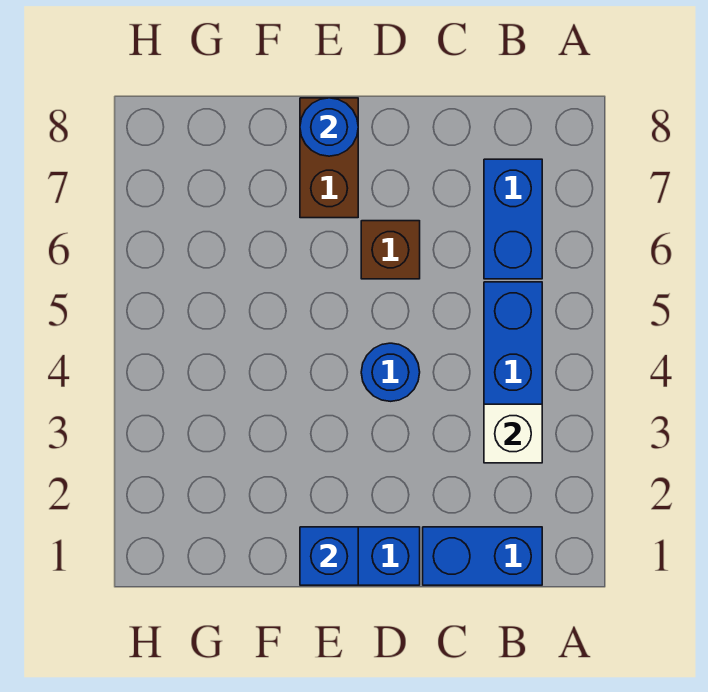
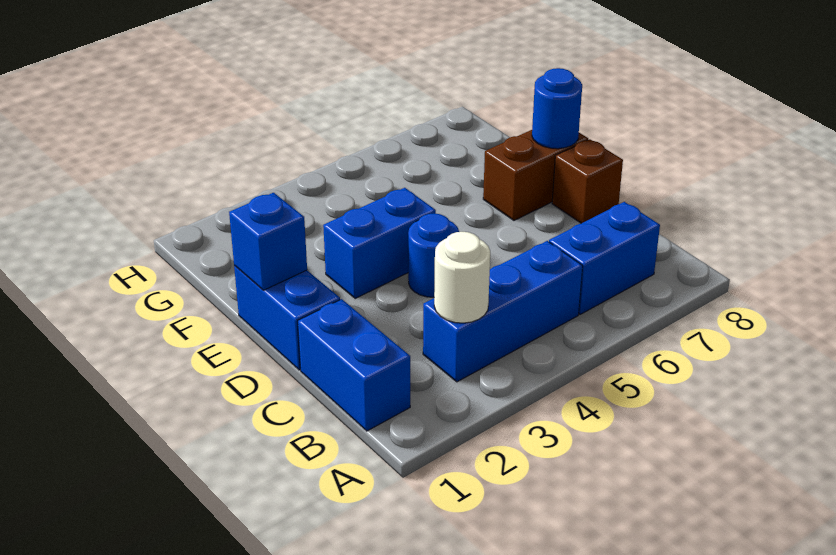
white brick B3 level 2 -> white round brick B3 level 2
brown brick D6 level 1 -> brown brick D8 level 1
none -> blue brick E3:E4 level 1

